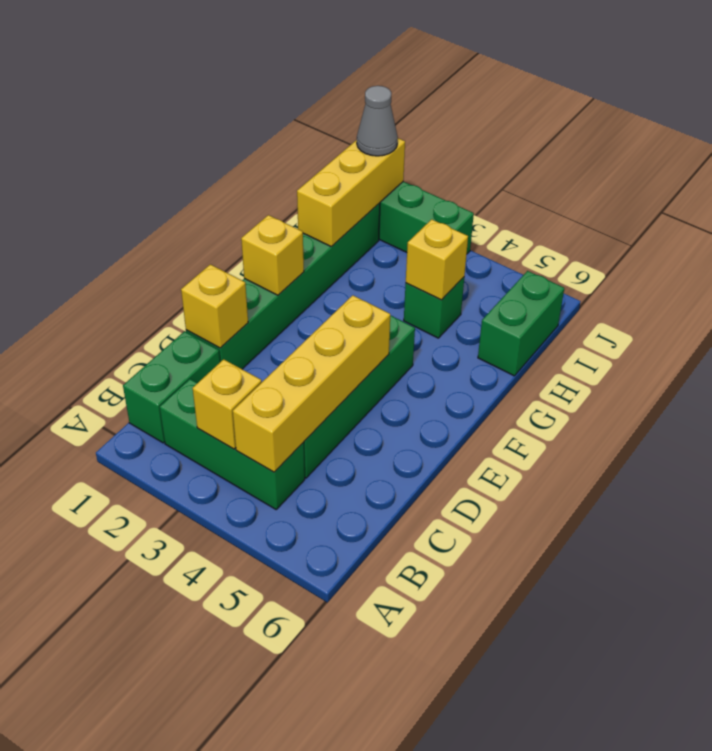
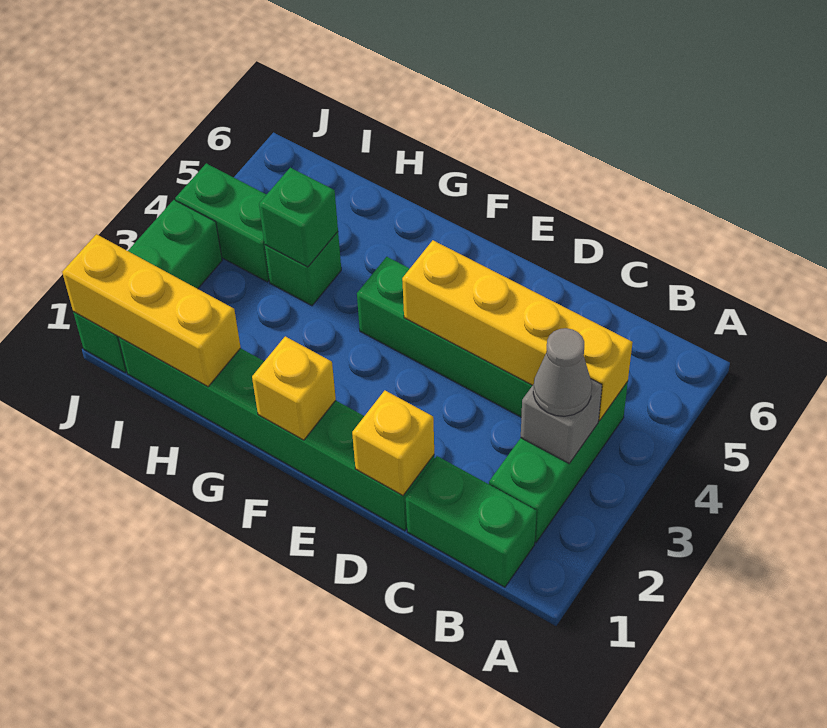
yellow brick B3 level 2 -> grey brick B3 level 2
yellow brick H4 level 2 -> green brick H4 level 2
green brick H6:I6 level 1 -> green brick I4:J4 level 1
grey cone J1 level 3 -> grey cone B3 level 3

